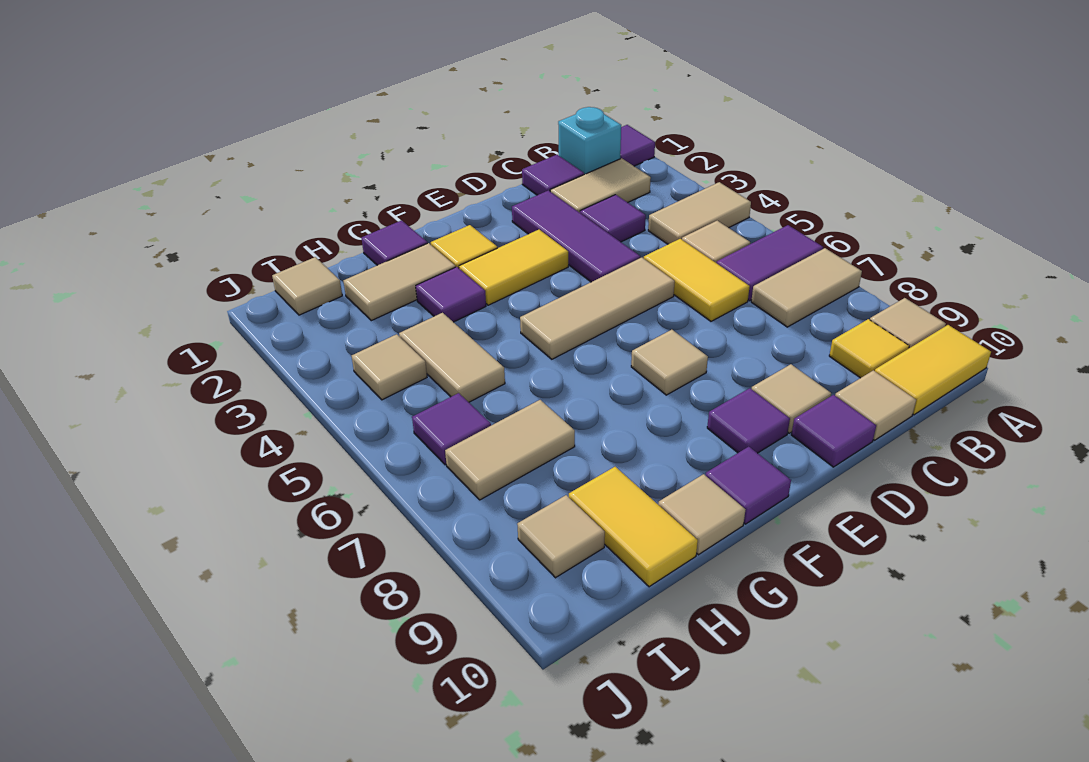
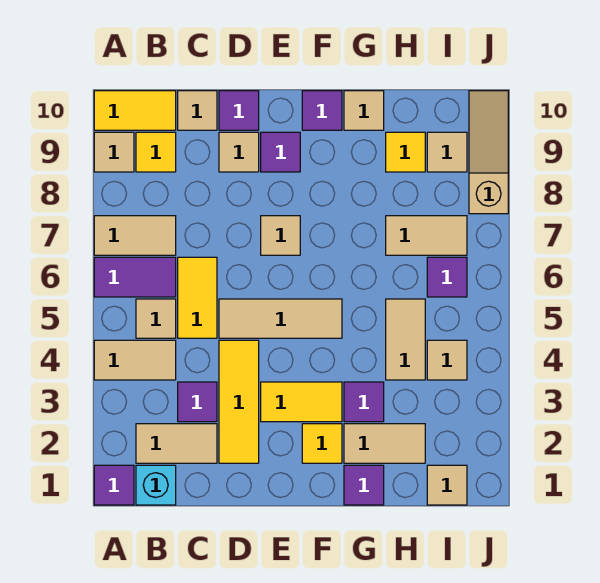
purple tile C1 level 1 -> none
purple tile D2:D4 level 1 -> yellow tile D2:D4 level 1
yellow tile H9:H10 level 1 -> yellow tile H9 level 1
none -> tan slope J8:J10 level 1 top 8

